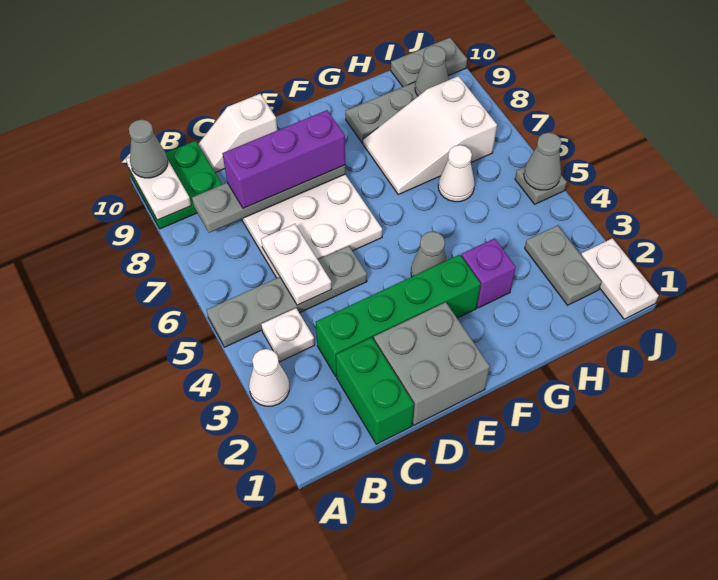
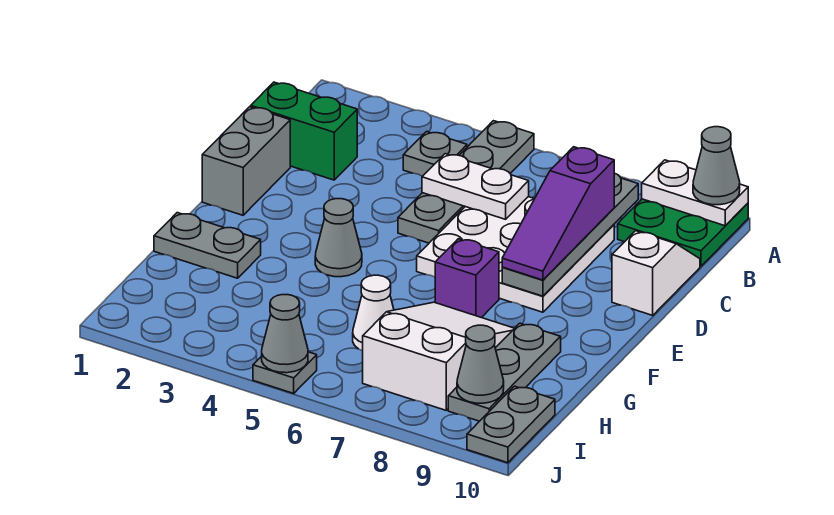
white cone A3 level 1 -> none
white plate B4 level 1 -> grey plate B4 level 1
green brick C3:F3 level 1 -> none
purple brick C8:E8 level 3 -> purple slope C8:E8 level 3 top C
grey brick D1:E2 level 1 -> grey brick D1:E1 level 1
purple brick G3 level 1 -> purple brick F7 level 1
grey plate I2:I3 level 1 -> grey plate G1:G2 level 1
white plate J1:J2 level 1 -> none

